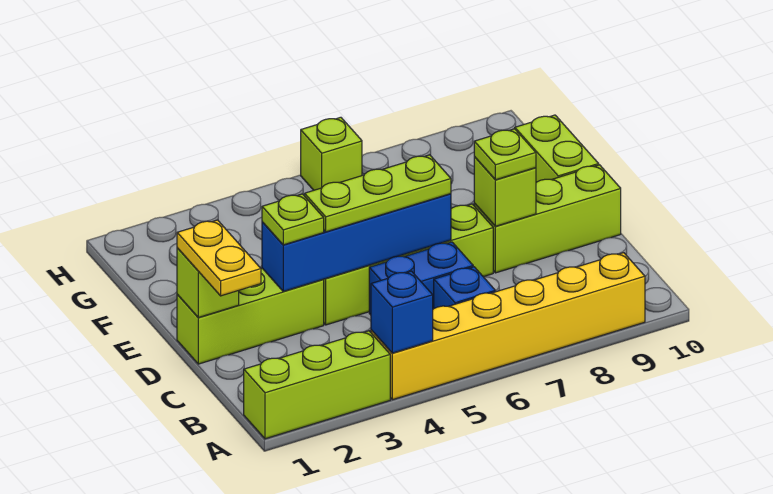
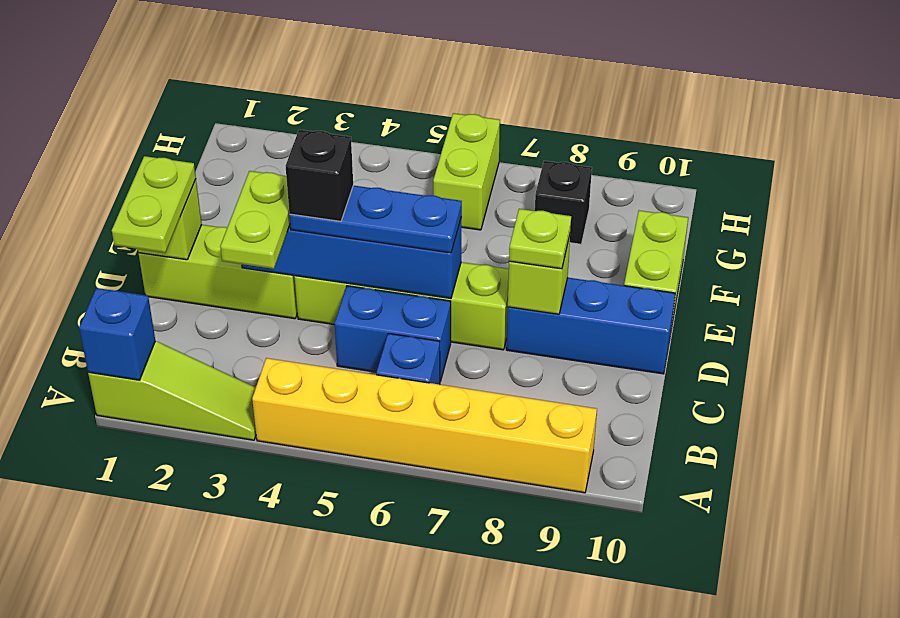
lime brick A1:A3 level 1 -> lime slope A1:A3 level 1 top 1
blue brick A4 level 2 -> blue brick A1 level 2
yellow plate C1:D1 level 3 -> lime plate C1:D1 level 3
lime plate D3 level 3 -> lime plate C3:D3 level 3
lime plate D4:D6 level 3 -> blue plate D4:D6 level 3
none -> black brick D4 level 4
lime brick D8:D10 level 1 -> blue brick D8:D10 level 1
none -> black brick G8 level 1
lime brick H6 level 1 -> lime brick G6:H6 level 1

